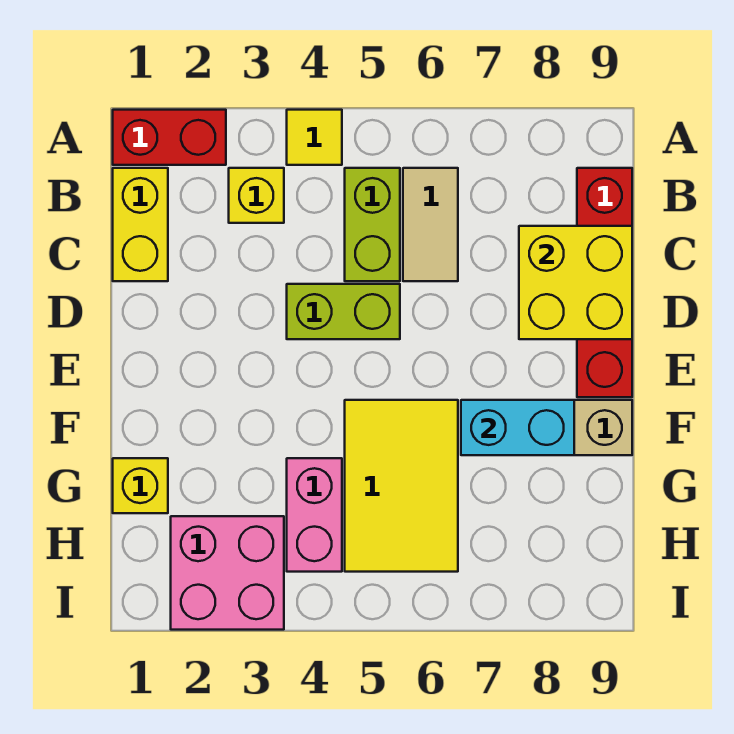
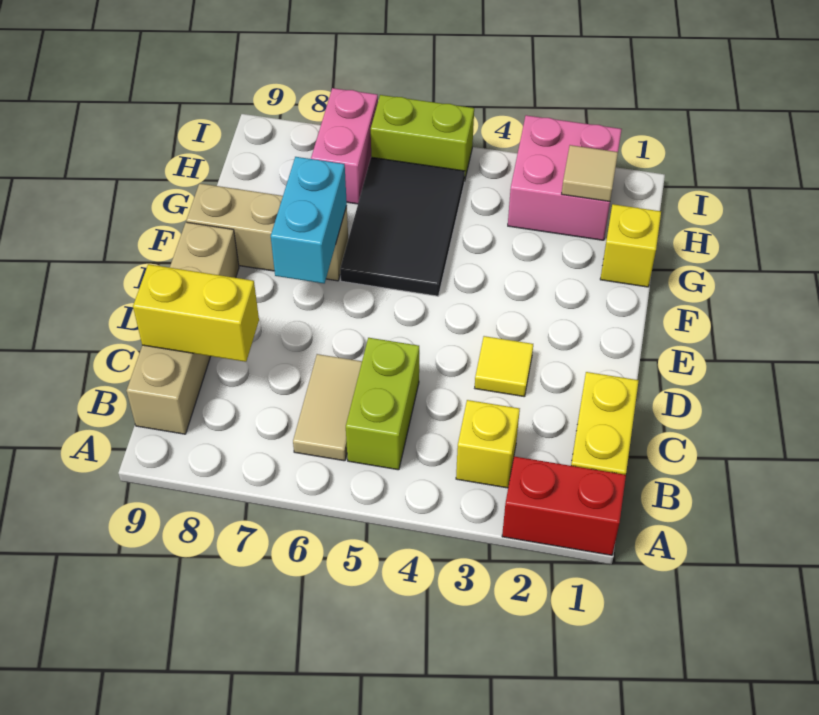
yellow tile A4 level 1 -> yellow tile D3 level 1
red brick B9:E9 level 1 -> tan brick B9:E9 level 1
yellow brick C8:D9 level 2 -> yellow brick C8:C9 level 2
lime brick D4:D5 level 1 -> lime brick I5:I6 level 1
yellow tile F5:H6 level 1 -> black tile F5:H6 level 1
cyan brick F7:F8 level 2 -> cyan brick E7:F7 level 2
pink brick G4:H4 level 1 -> pink brick H7:I7 level 1
none -> tan tile H2 level 2

